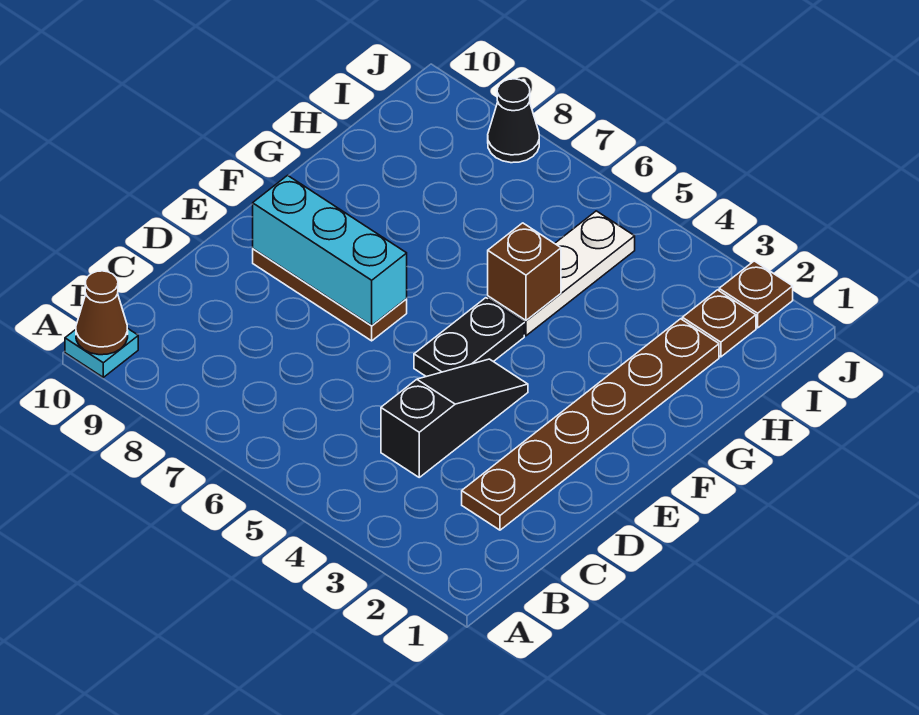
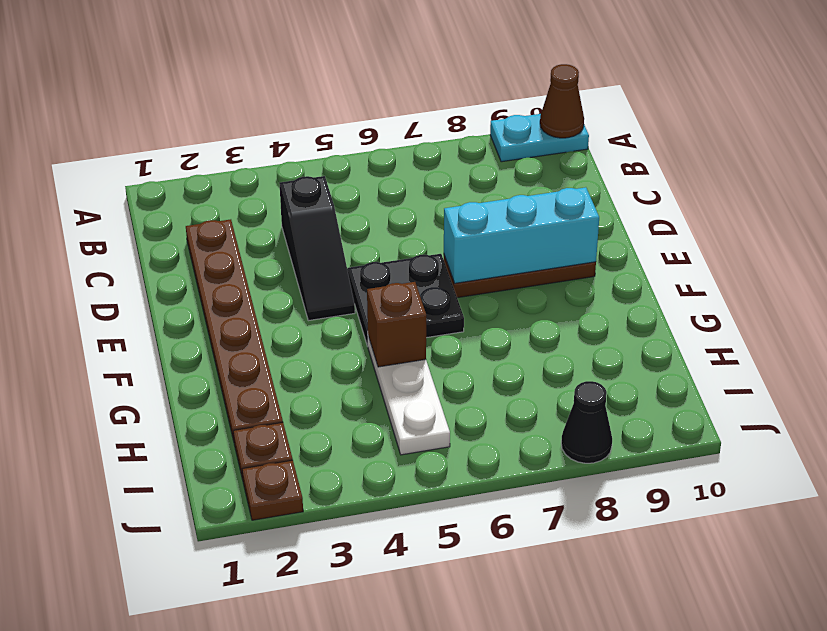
cyan plate A10 level 1 -> cyan plate A9:A10 level 1
black plate E5:F5 level 1 -> black plate E5:F6 level 1

